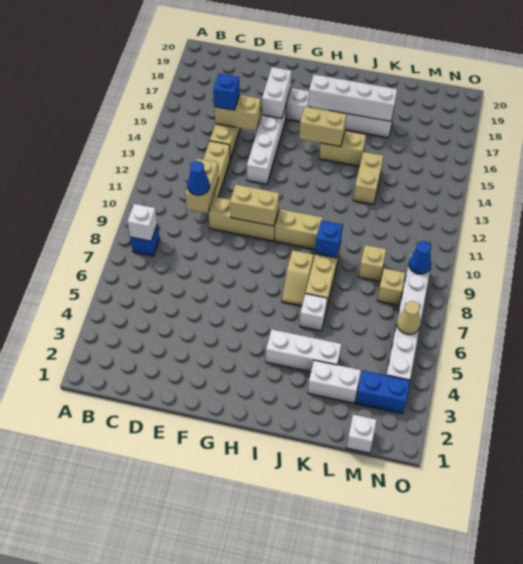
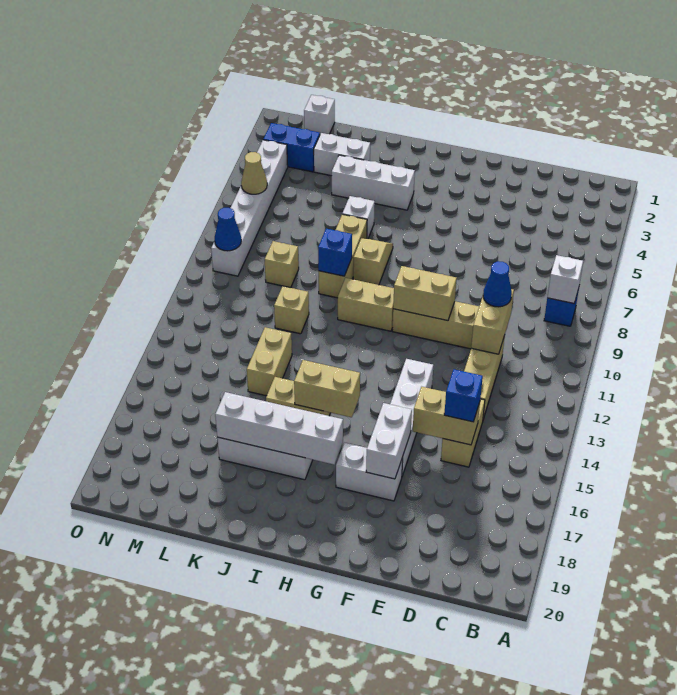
tan brick M8 level 1 -> tan brick K11 level 1

